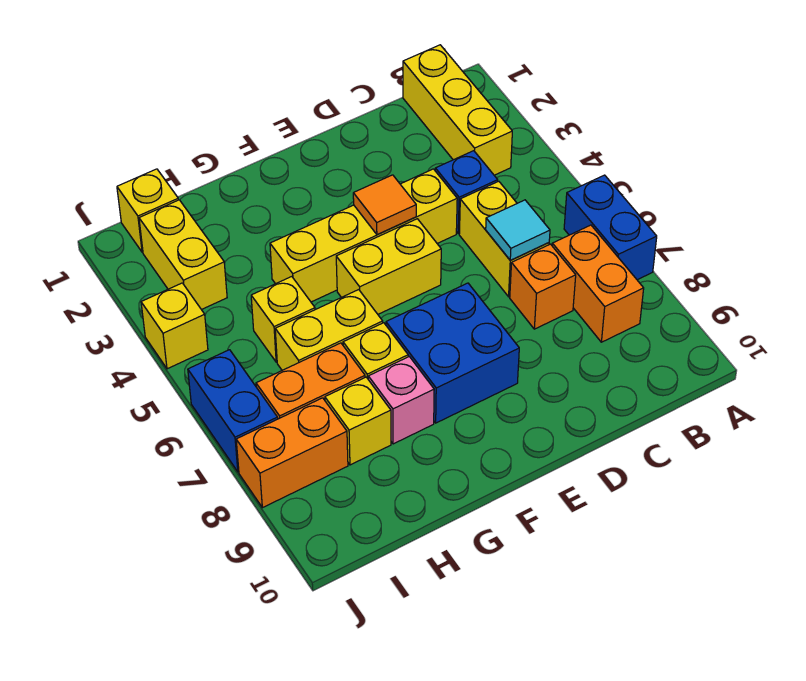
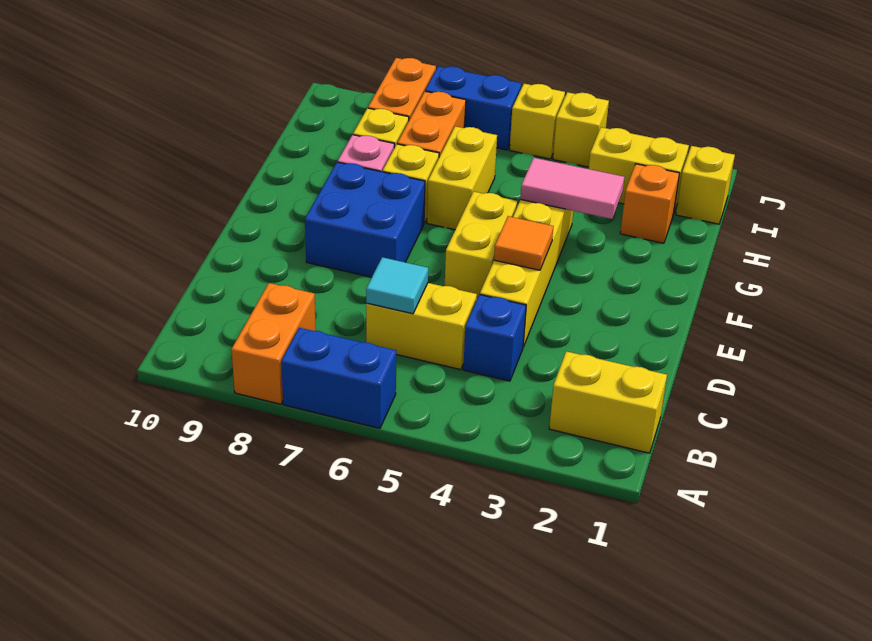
yellow brick B1:B3 level 1 -> yellow brick B1:B2 level 1
orange brick B7:B8 level 1 -> orange brick A8:B8 level 1
orange brick C7 level 1 -> orange brick H2 level 1
none -> pink tile G3:G4 level 2
yellow brick H5 level 1 -> yellow brick J5 level 1

